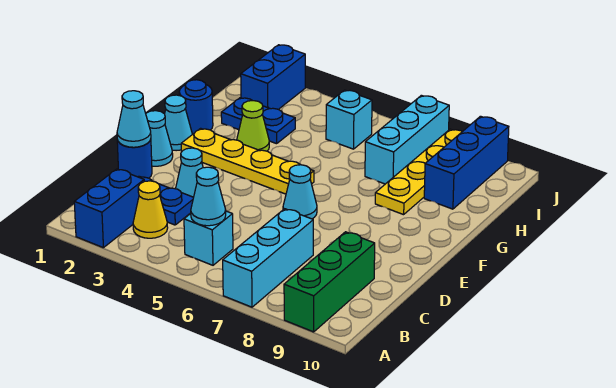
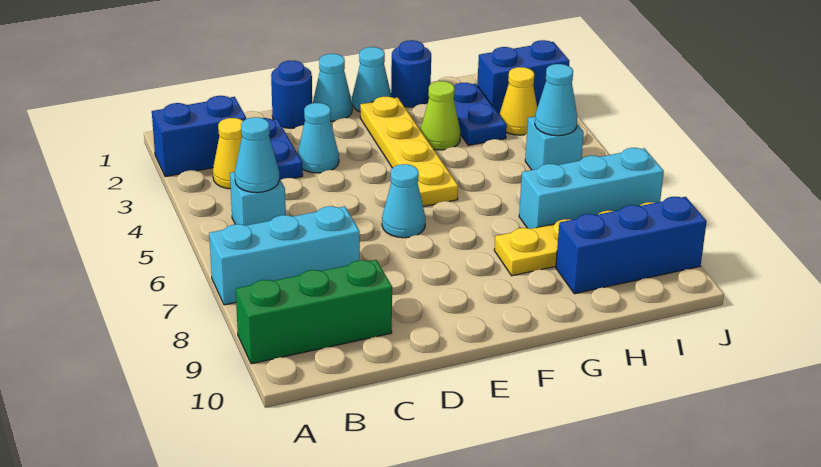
cyan cone D1 level 2 -> cyan cone I5 level 2
none -> yellow cone I3 level 1

